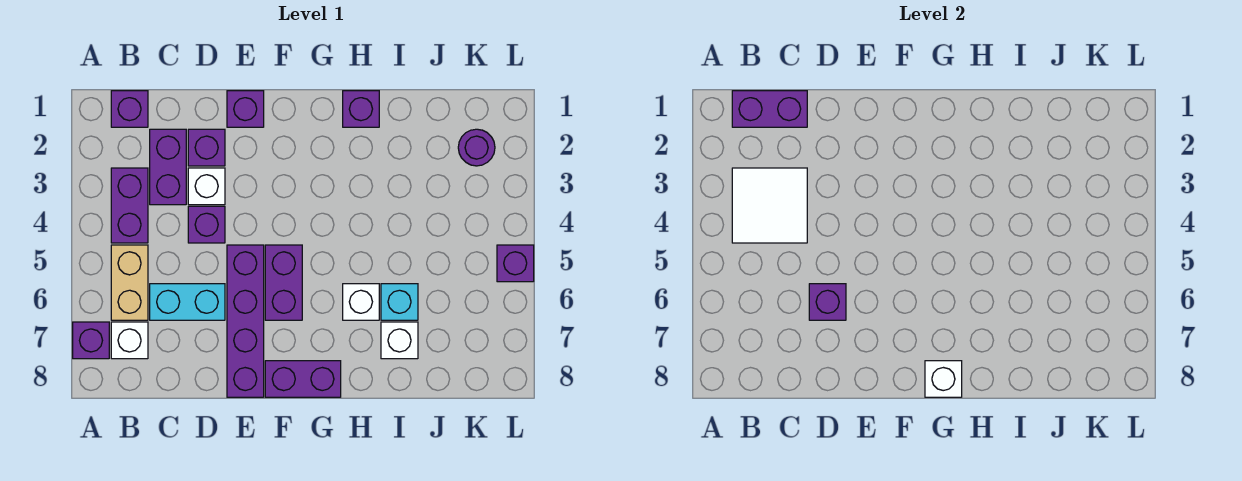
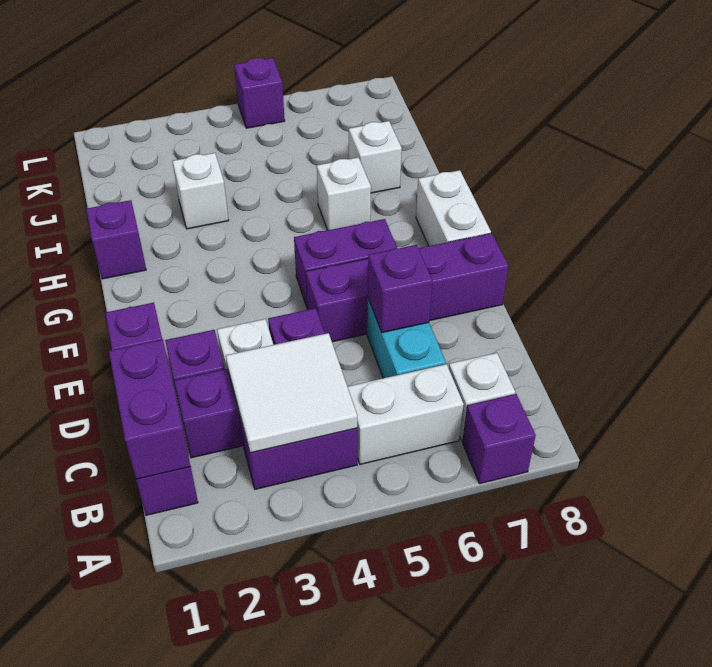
tan brick B5:B6 level 1 -> white brick B5:B6 level 1
purple brick F8:G8 level 1 -> white brick F8:G8 level 1
white brick G8 level 2 -> white brick I3 level 1
cyan brick I6 level 1 -> none
purple round brick K2 level 1 -> none

